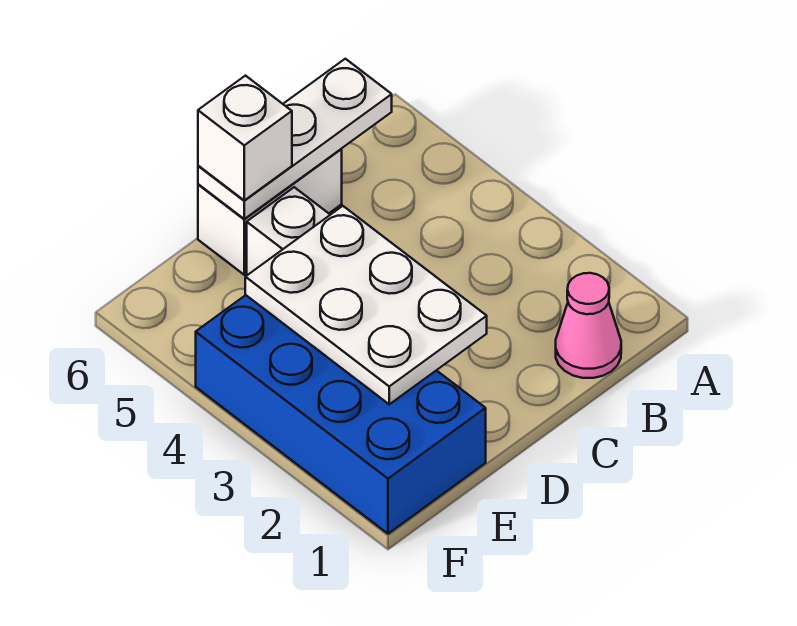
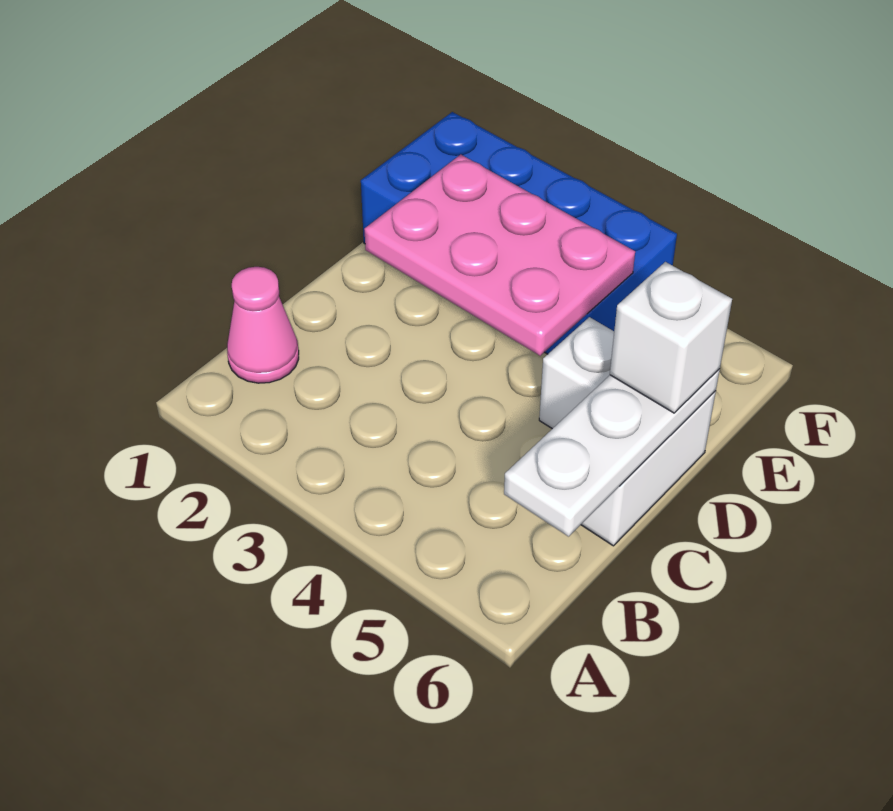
white plate D2:E4 level 2 -> pink plate D2:E4 level 2

